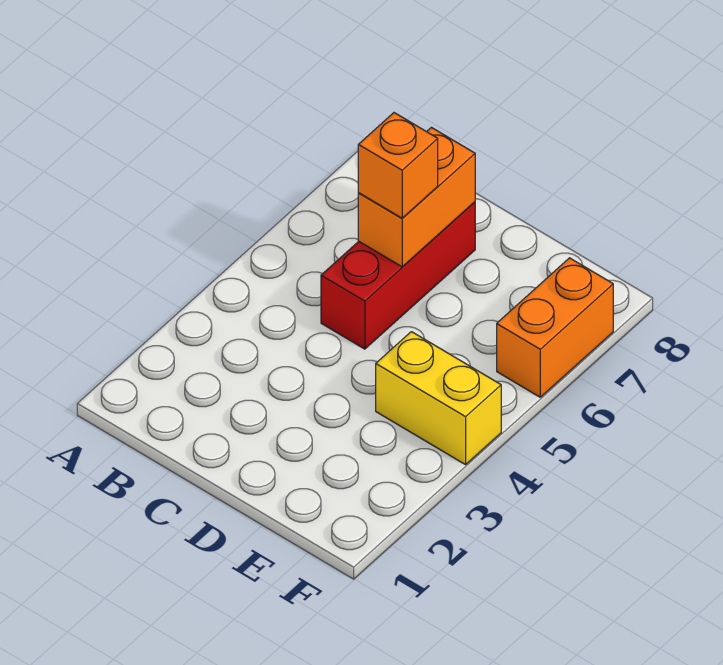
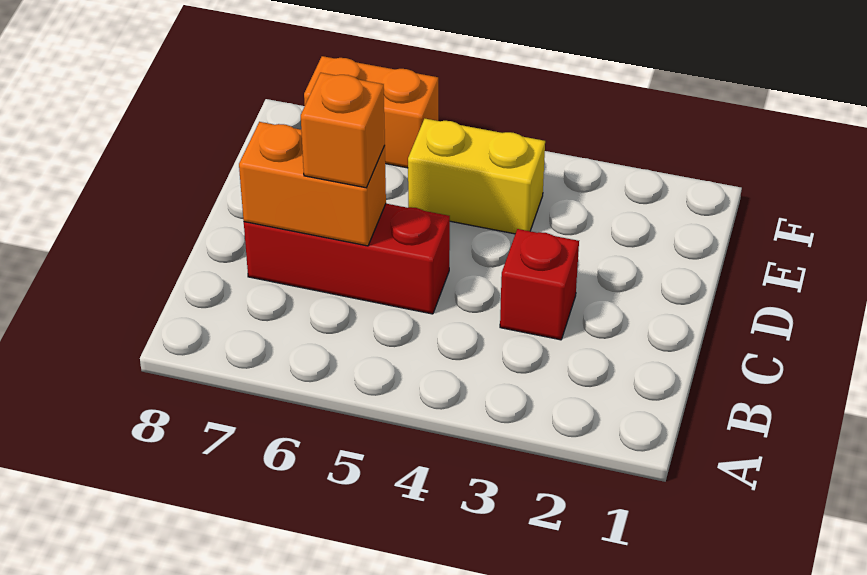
none -> red brick C3 level 1
yellow brick E4:F4 level 1 -> yellow brick E4:E5 level 1

